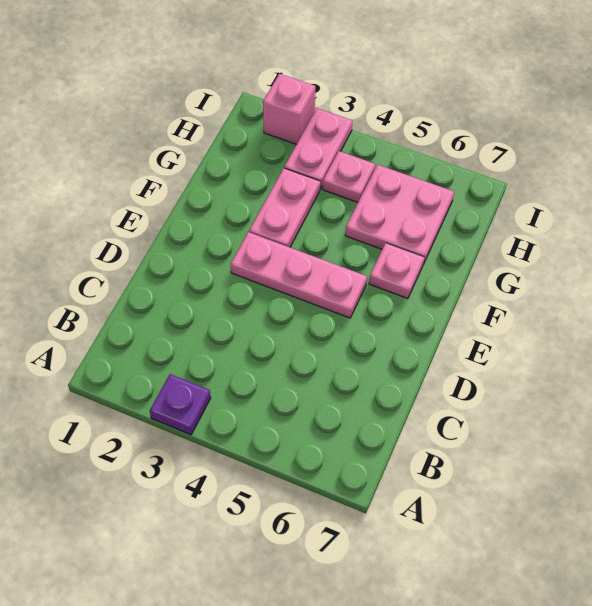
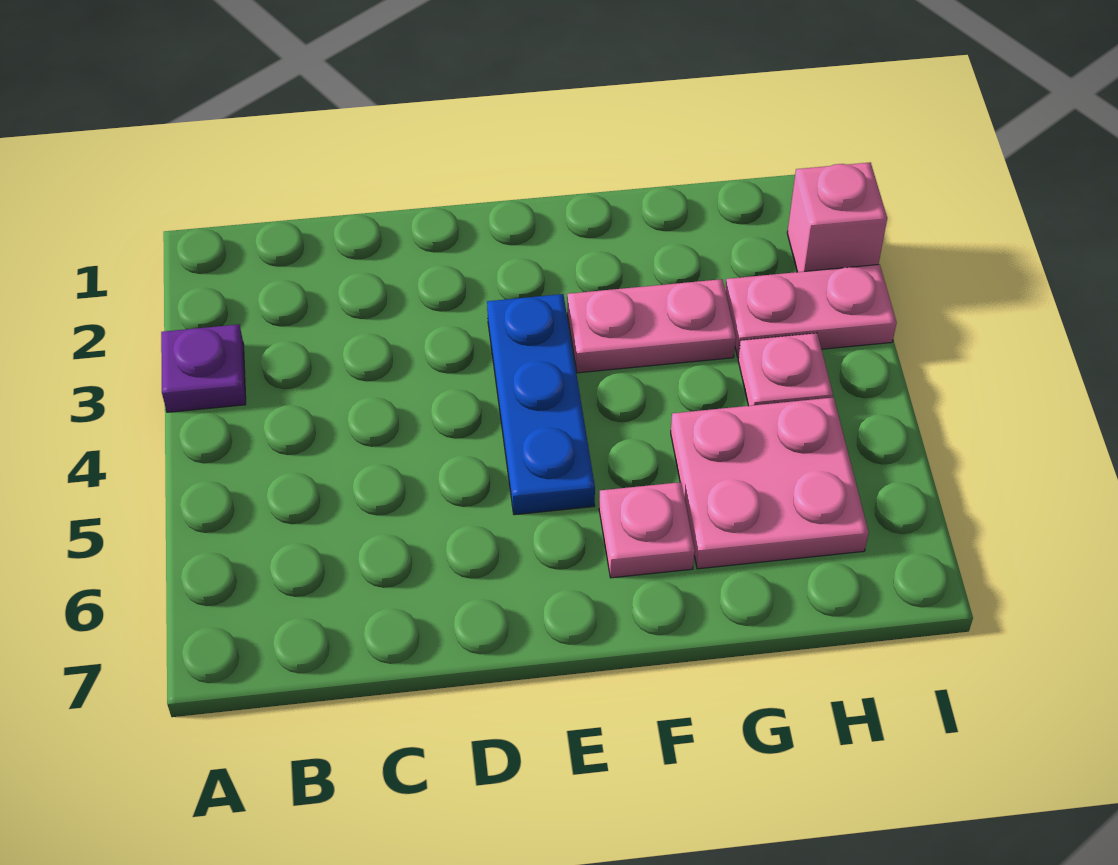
pink plate E3:E5 level 1 -> blue plate E3:E5 level 1

